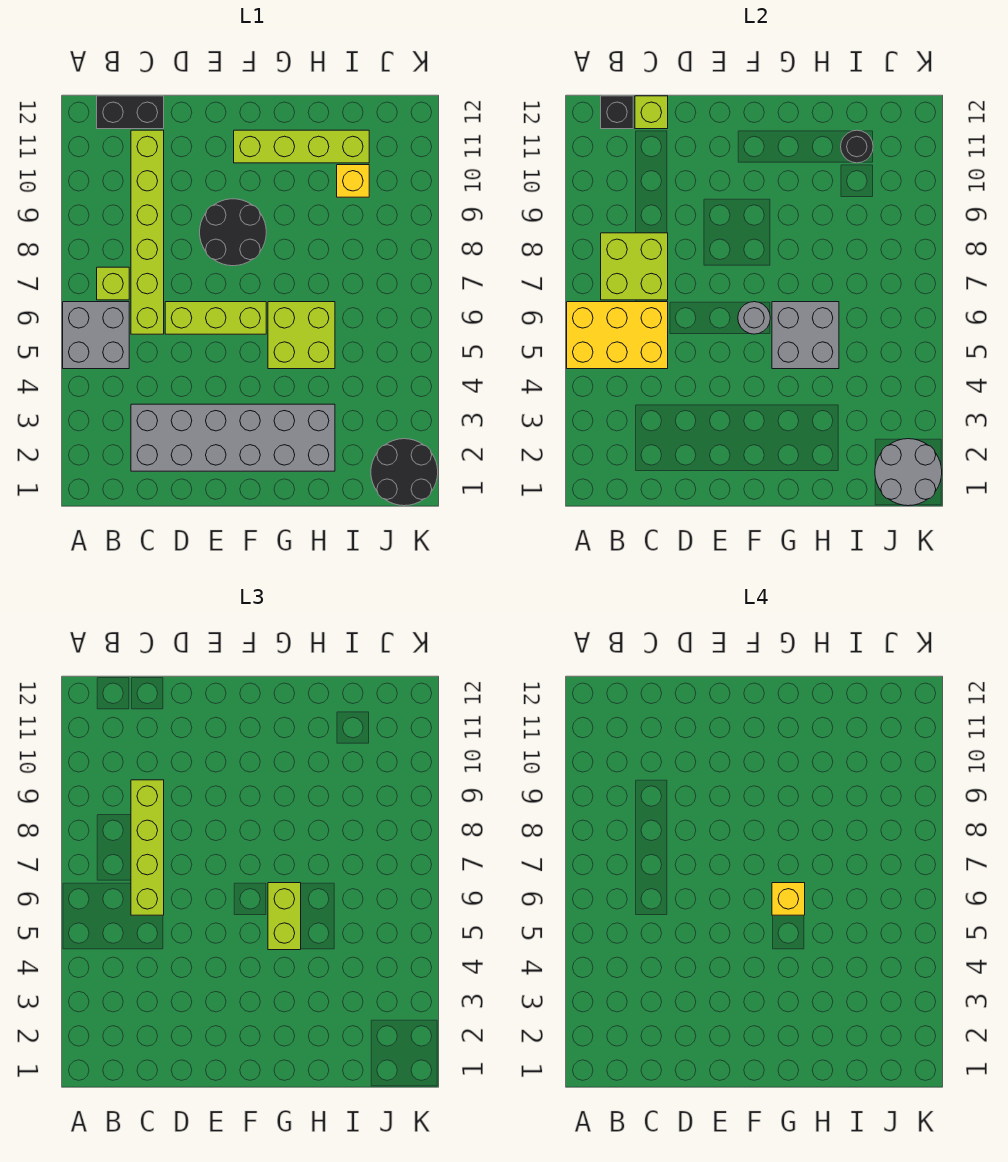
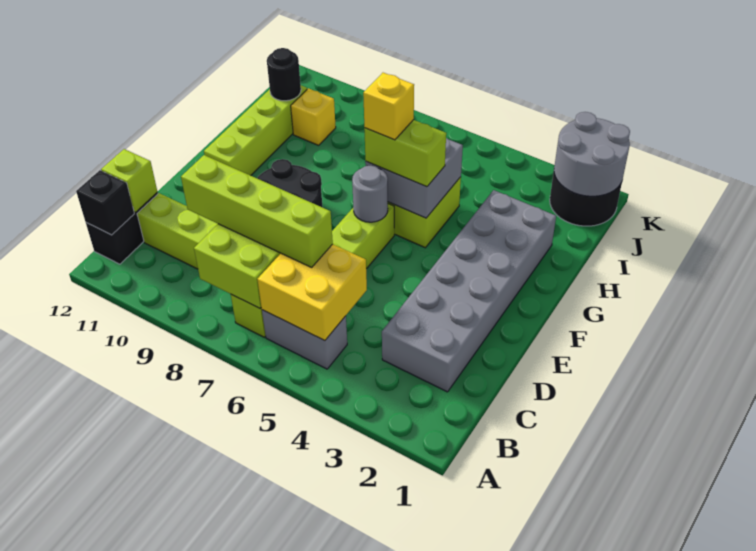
grey brick A5:B6 level 1 -> grey brick B5:B6 level 1
yellow brick A5:C6 level 2 -> yellow brick B5:C6 level 2

